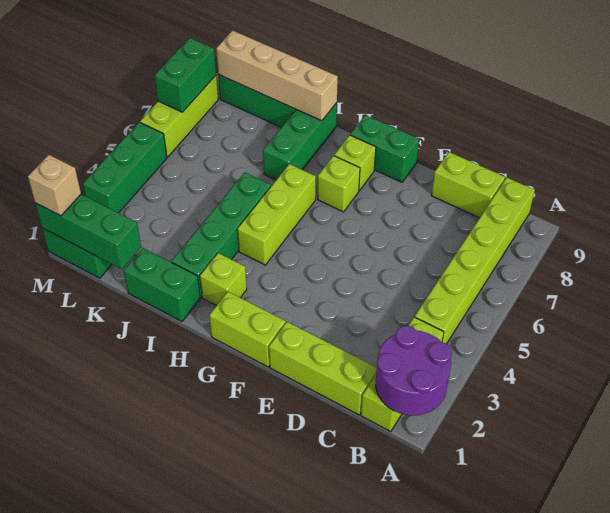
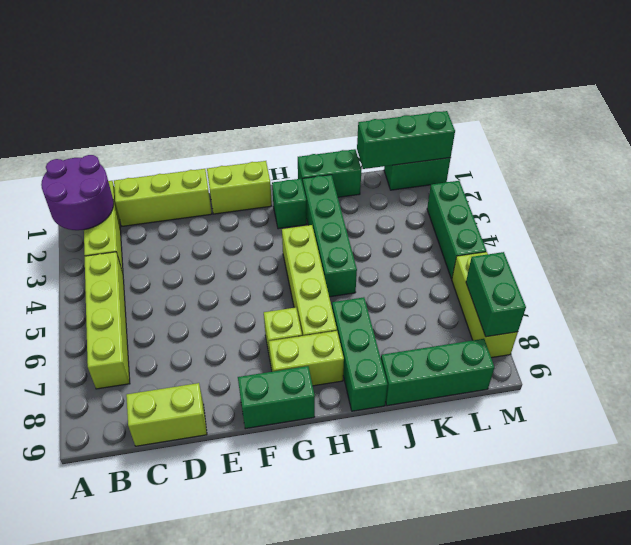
lime brick B4:B9 level 1 -> lime brick B4:B7 level 1
lime brick G8 level 1 -> lime brick G8:H8 level 1
lime brick H2 level 1 -> green brick H2 level 1
lime brick H4:H6 level 1 -> lime brick H4:H7 level 1
tan brick I9:L9 level 2 -> none
tan brick M1 level 3 -> none

